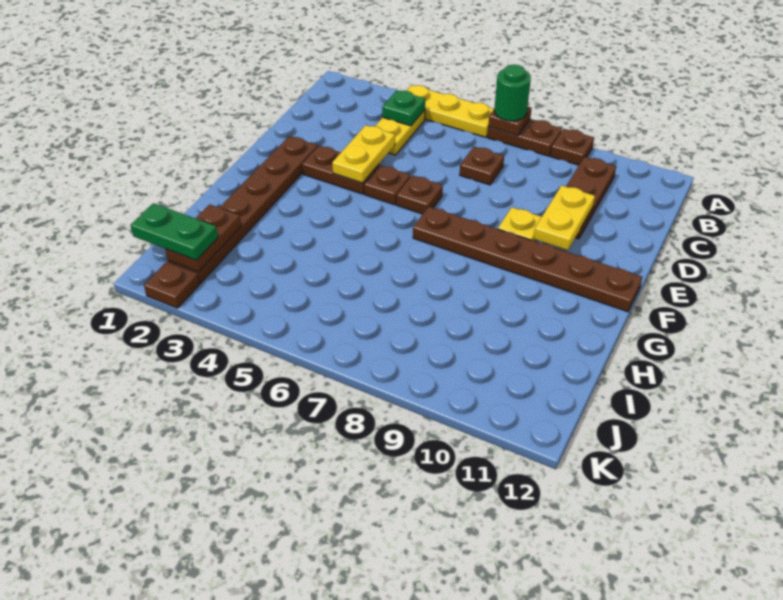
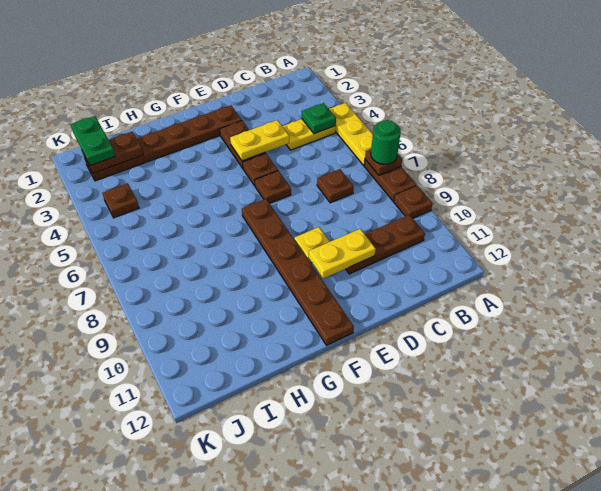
brown plate K2 level 1 -> brown plate J4 level 1

